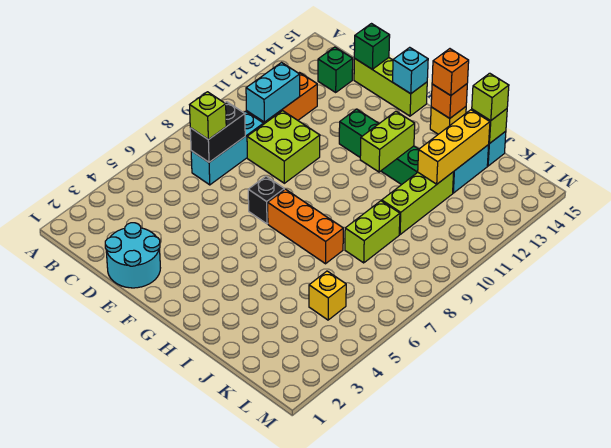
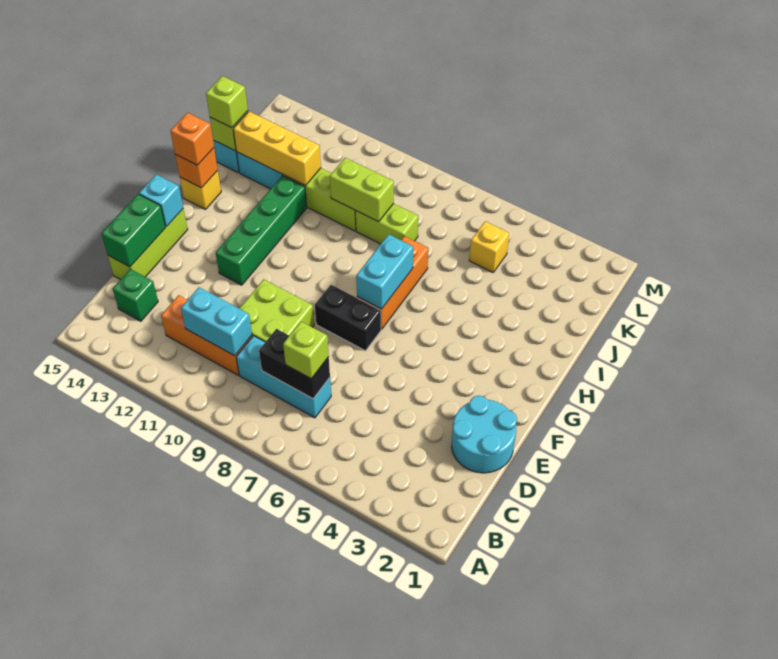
green brick D15 level 2 -> green brick D15:E15 level 2
black brick F7 level 1 -> black brick F7:F8 level 1
none -> cyan brick G7:H7 level 2
lime brick H11:H12 level 2 -> lime brick J9:J10 level 2

